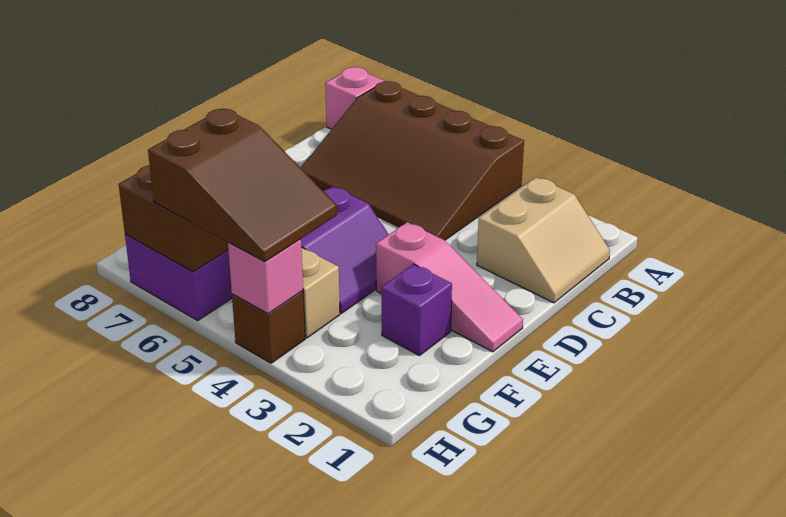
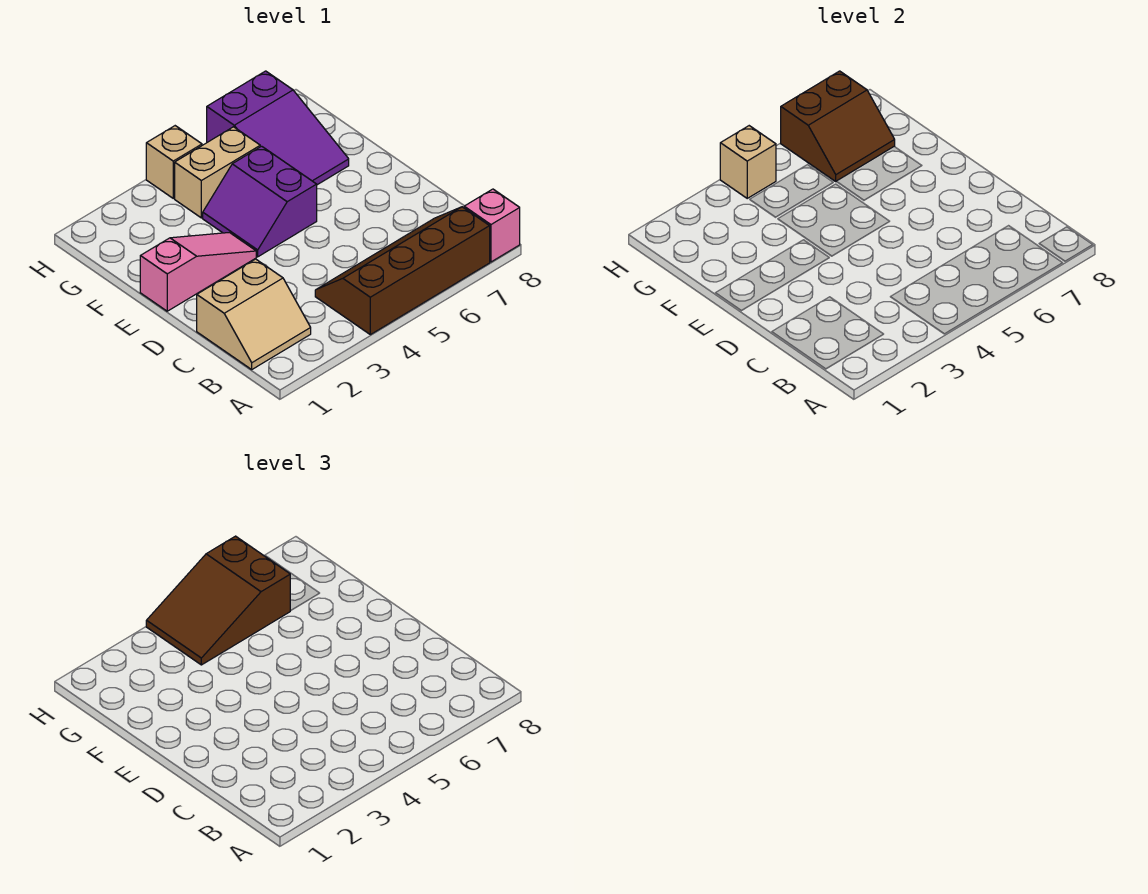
brown slope A4:C7 level 1 top A -> brown slope A4:B7 level 1 top A
tan slope B1:C2 level 1 top 2 -> tan slope B1:C2 level 1 top C
pink slope E1:E3 level 1 top 3 -> pink slope E1:E3 level 1 top 1
purple brick F2 level 1 -> none
brown brick H4 level 1 -> tan brick H4 level 1
pink brick H4 level 2 -> tan brick H4 level 2

